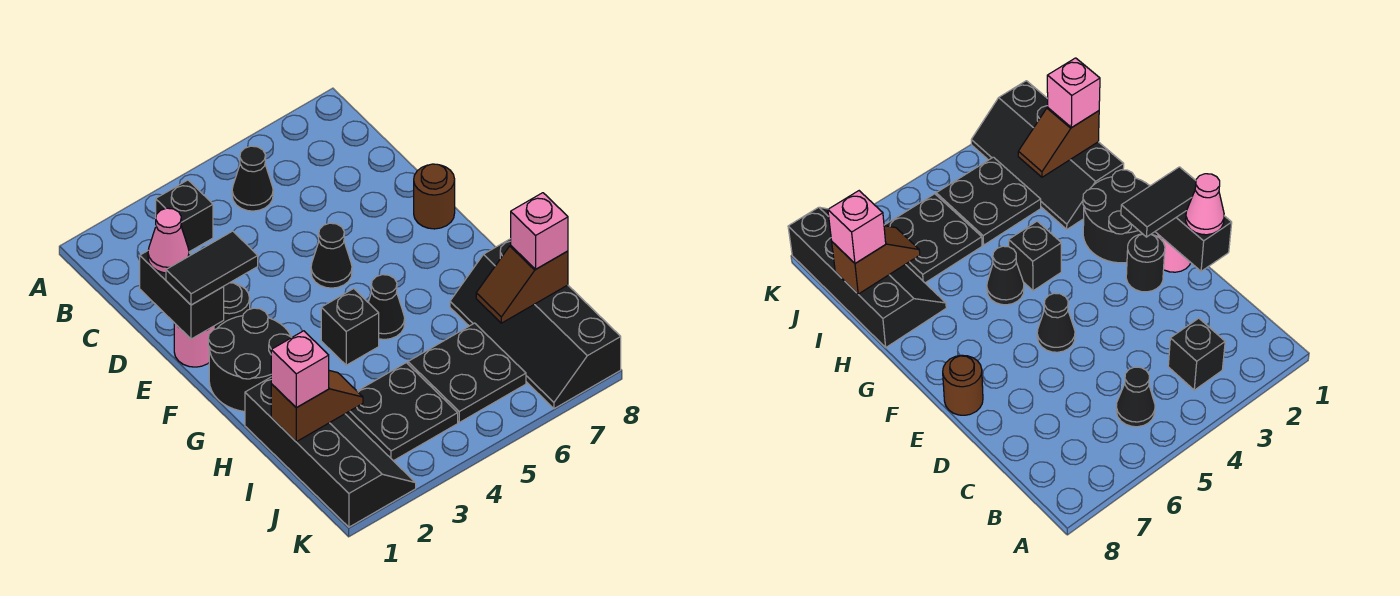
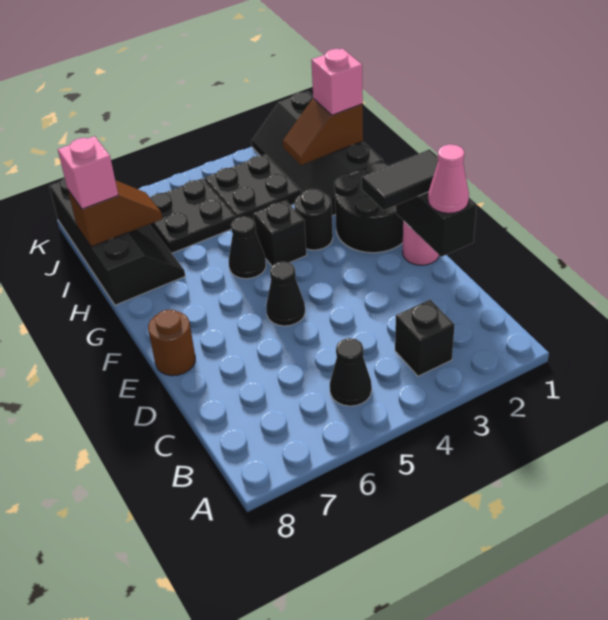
black round brick E2 level 1 -> black round brick G3 level 1

